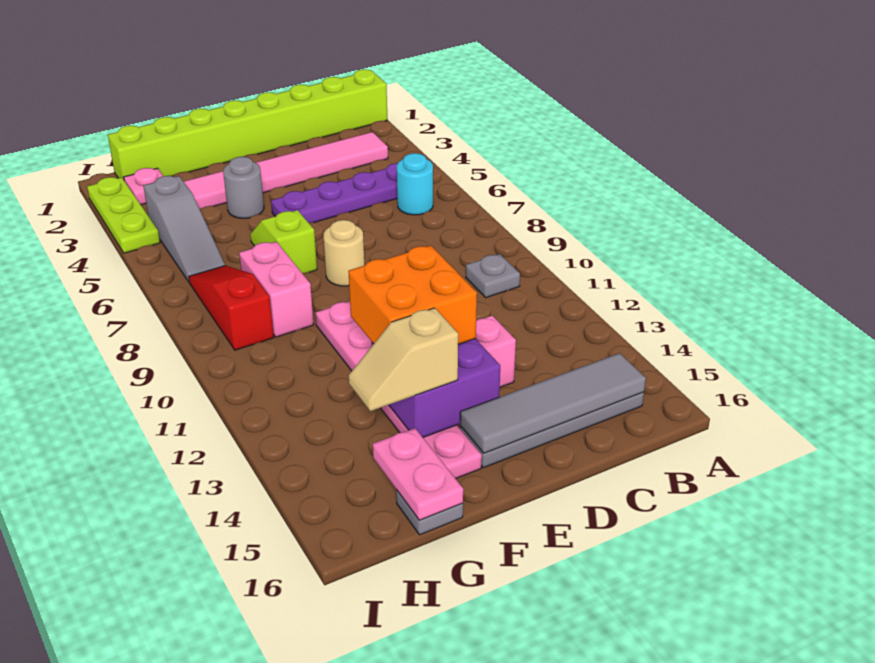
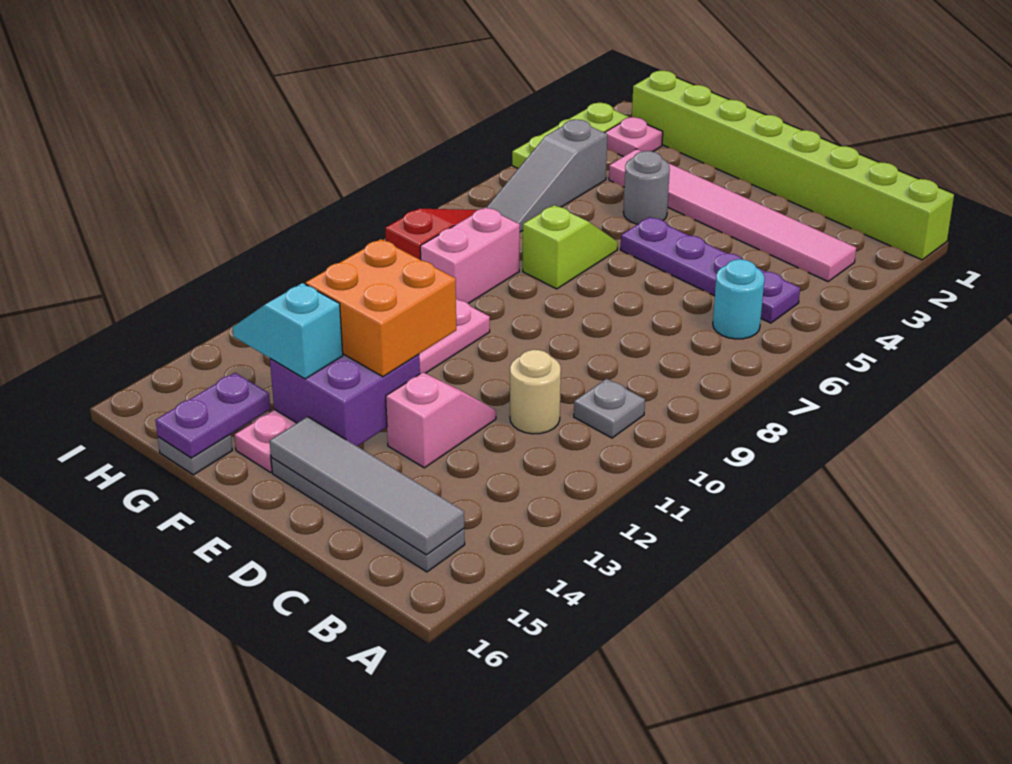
tan round brick E8 level 1 -> tan round brick C11 level 1
tan slope F14:G14 level 3 top F -> cyan slope F14:G14 level 3 top F
pink plate G15:G16 level 2 -> purple plate G15:G16 level 2

